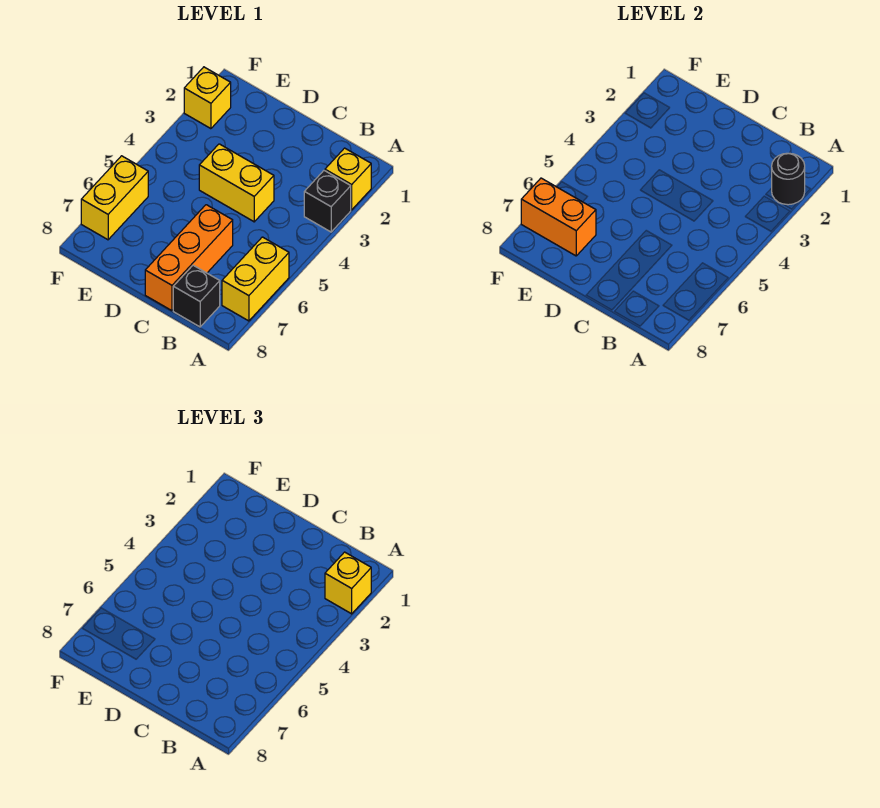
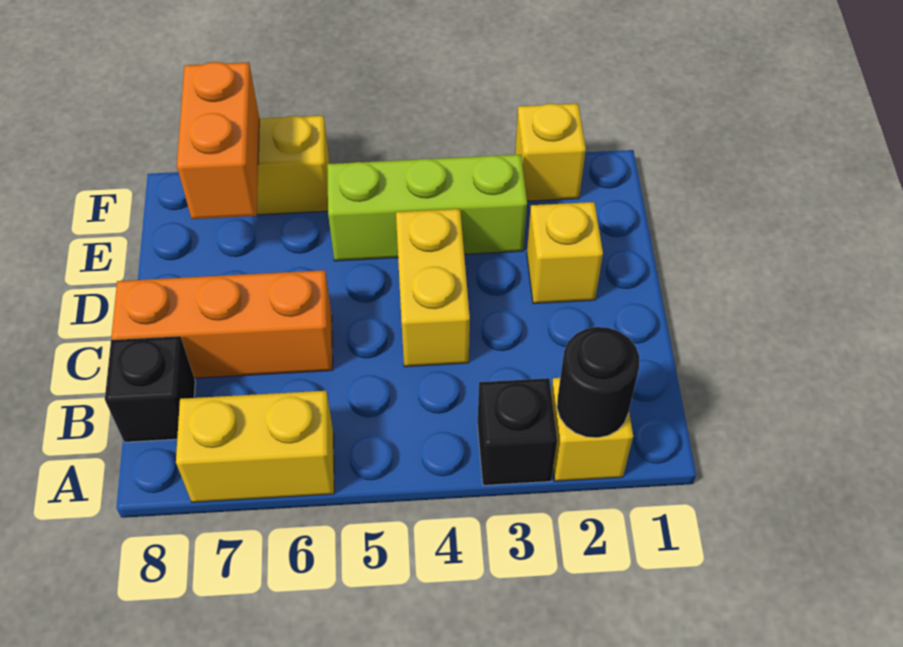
yellow brick A2 level 3 -> yellow brick D2 level 1
none -> lime brick E3:E5 level 1

